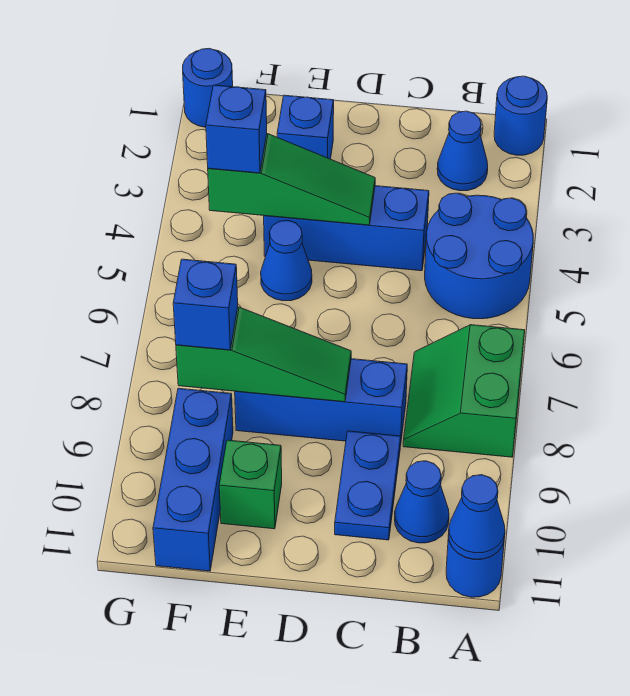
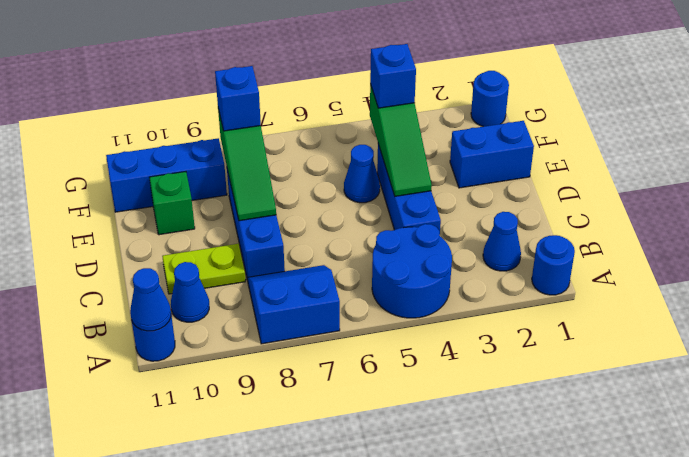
green slope A7:B8 level 1 top A -> blue slope A7:B8 level 1 top A
blue plate C9:C10 level 1 -> lime plate C9:C10 level 1
blue brick E2 level 1 -> blue brick E1:E2 level 1

